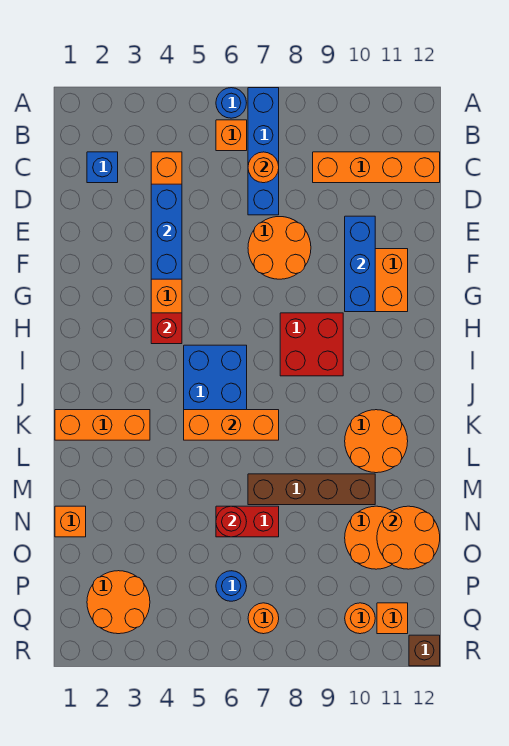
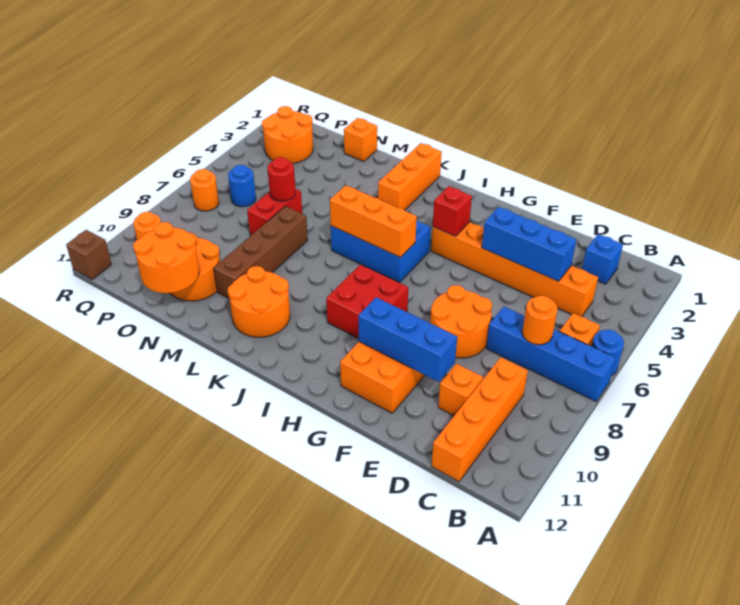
orange brick K5:K7 level 2 -> orange brick I6:K6 level 2
orange brick Q11 level 1 -> orange brick D10 level 1

